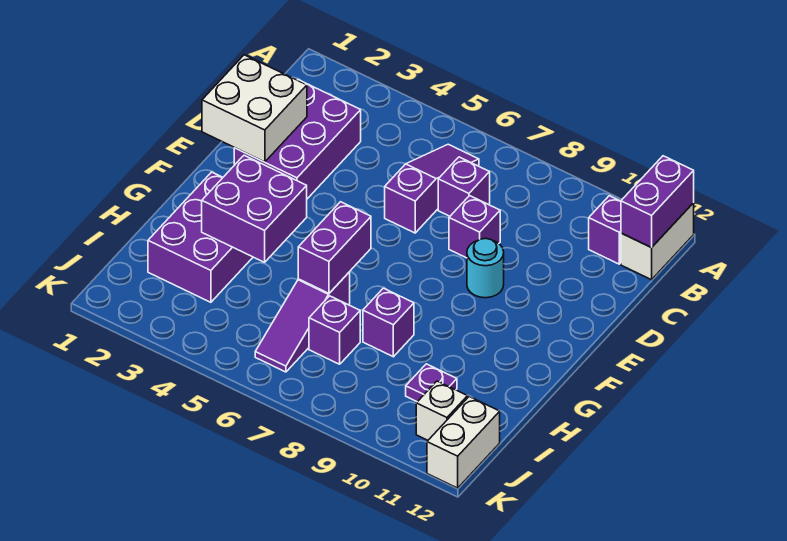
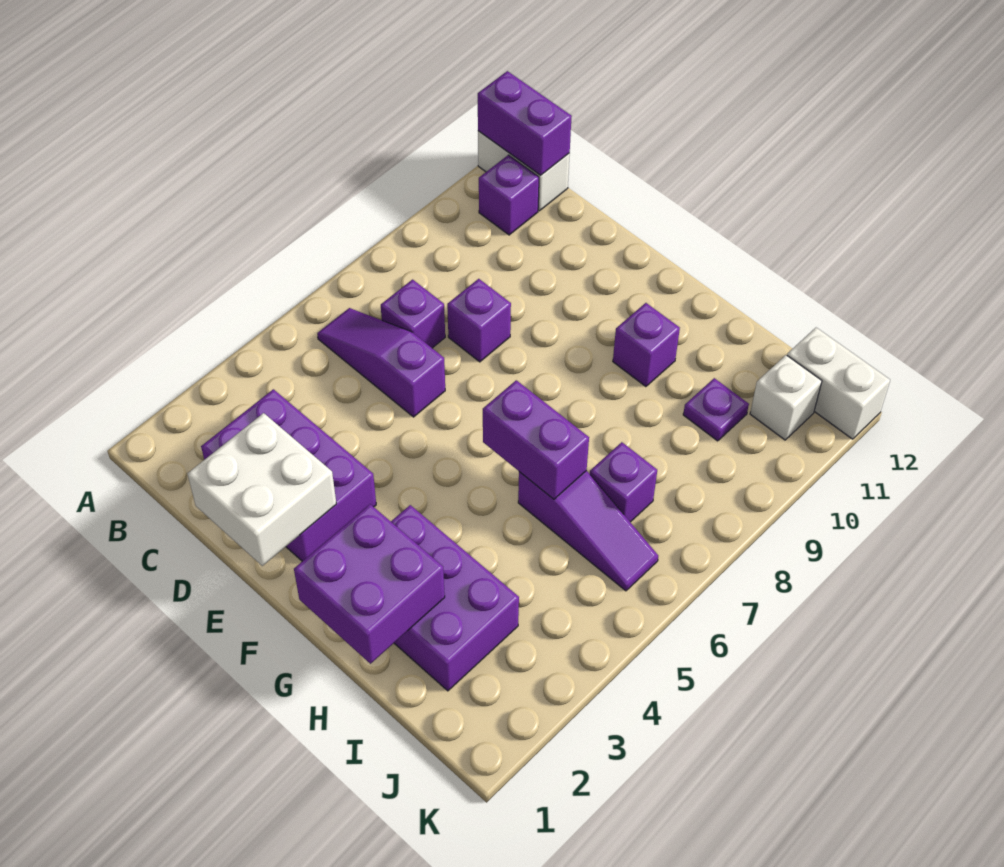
cyan round brick E9 level 1 -> none
purple brick G3:H4 level 2 -> purple brick G1:H2 level 2
purple brick H8 level 1 -> purple brick G10 level 1

